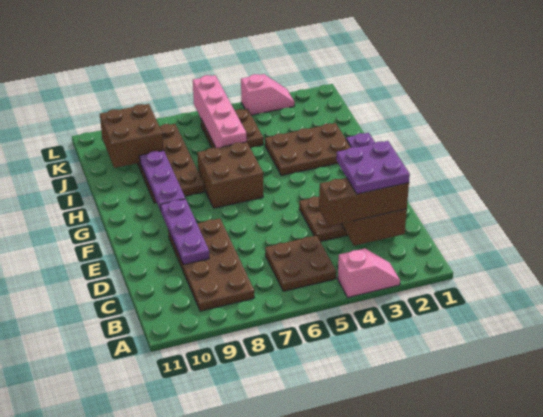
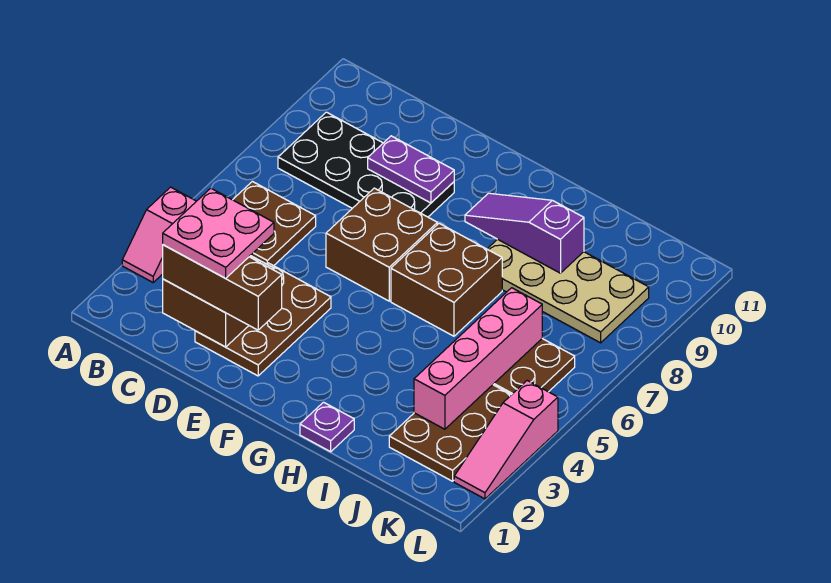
brown plate B8:E9 level 1 -> black plate B8:E9 level 1
brown brick C2:C4 level 3 -> brown brick C2:E2 level 3
purple plate C2:D3 level 4 -> pink plate C2:D3 level 4
purple plate D9:F9 level 2 -> purple plate D9:E9 level 2
purple plate G9:I9 level 2 -> purple slope G9:I9 level 2 top I
brown plate H2:I4 level 1 -> brown plate J2:K4 level 1
brown plate H8:K9 level 1 -> tan plate H8:K9 level 1
pink brick I6:L6 level 2 -> pink brick J3:J6 level 2
brown brick J9:K10 level 2 -> brown brick E6:F7 level 1
pink slope L3:L4 level 1 top 4 -> pink slope L2:L4 level 1 top 4

